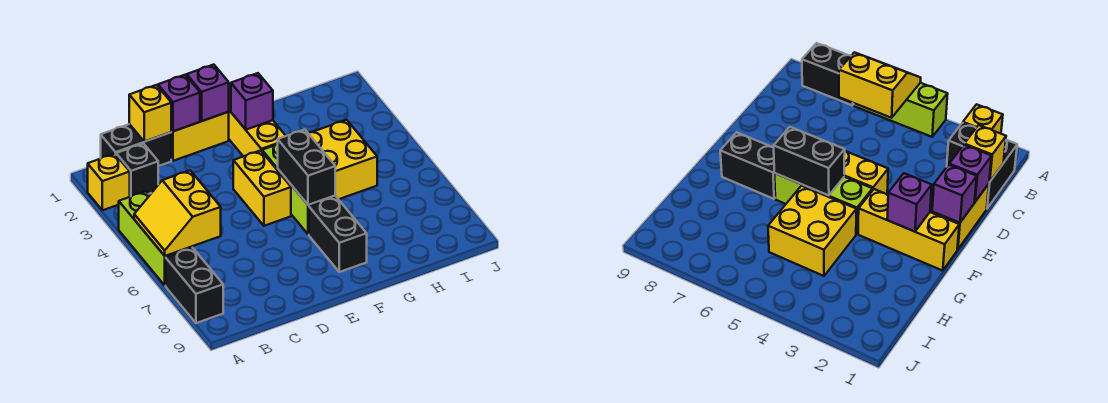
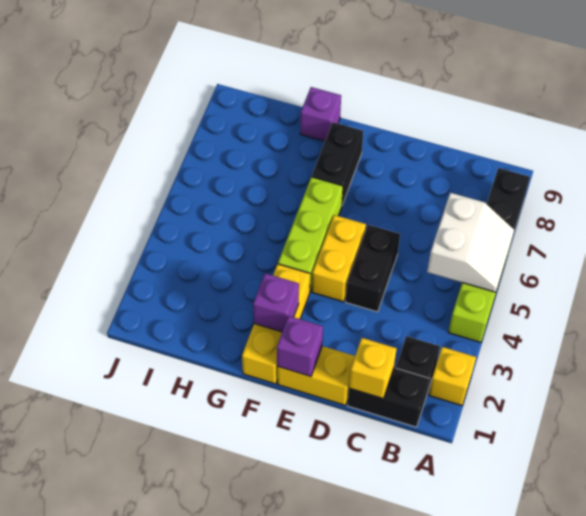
yellow slope A5:B6 level 2 top B -> white slope A5:B6 level 2 top B
purple brick D1 level 2 -> purple brick G9 level 1
black brick F5:F6 level 2 -> black brick D4:D5 level 1
yellow brick G4:H5 level 1 -> none

